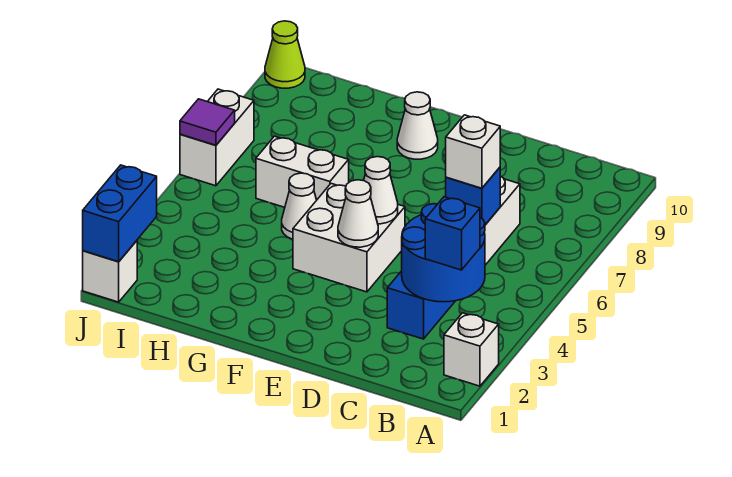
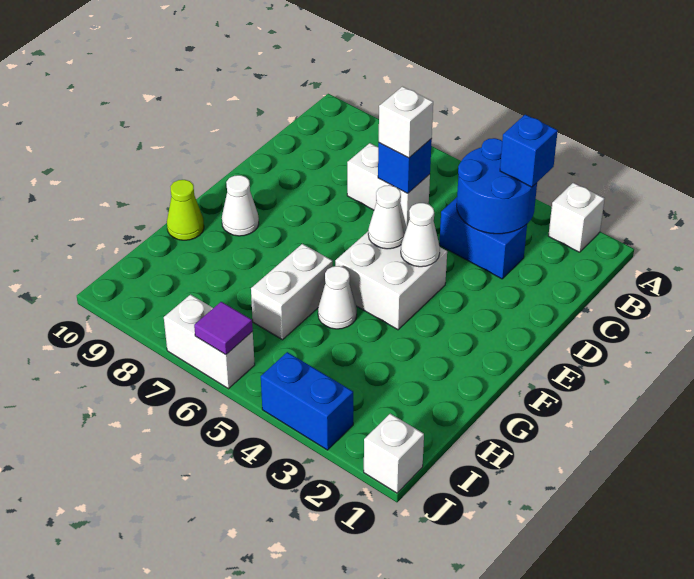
blue brick J1:J2 level 2 -> blue brick J3:J4 level 1
lime cone J10 level 1 -> lime cone G10 level 1

